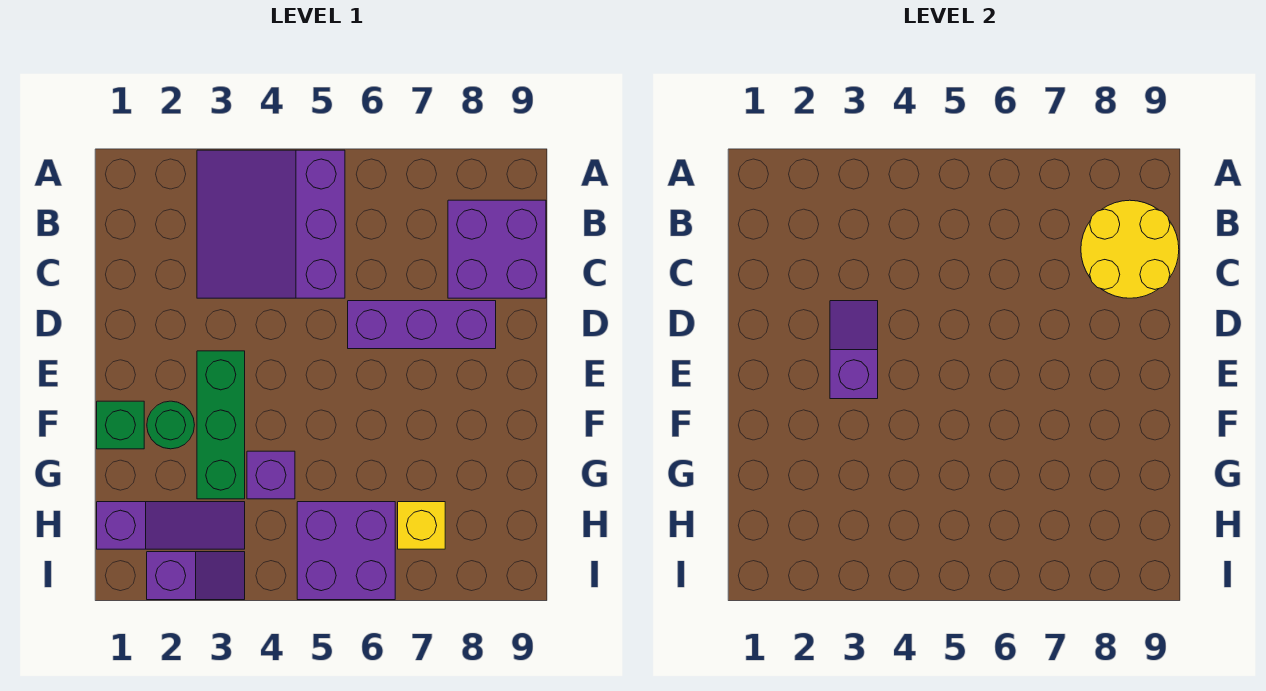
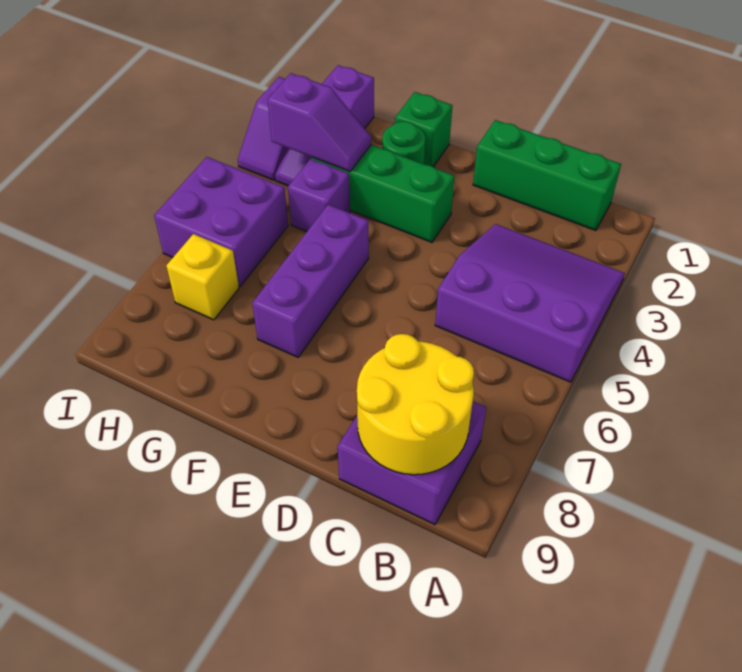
none -> green brick B1:D1 level 1
purple slope D3:E3 level 2 top E -> purple slope G3:H3 level 2 top H
purple brick D6:D8 level 1 -> purple brick F5:F7 level 1

